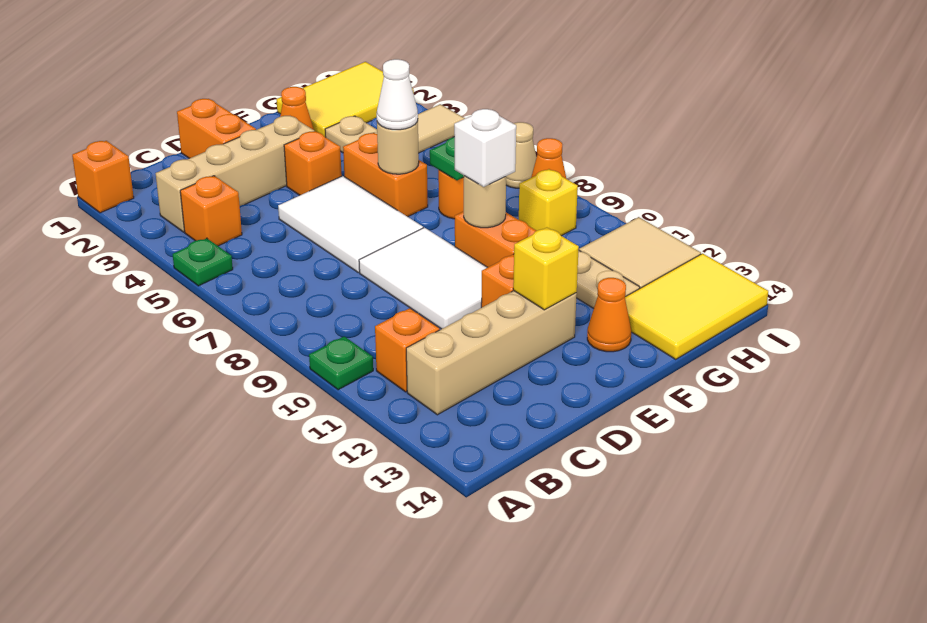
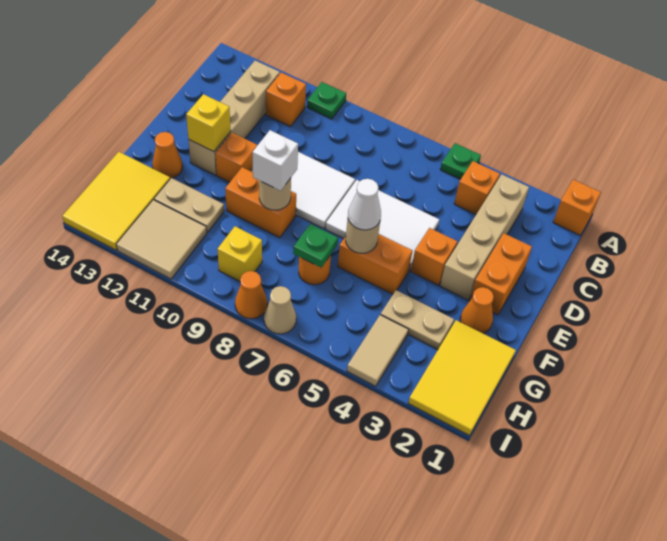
orange brick D1:D2 level 1 -> orange brick D2:E2 level 1

